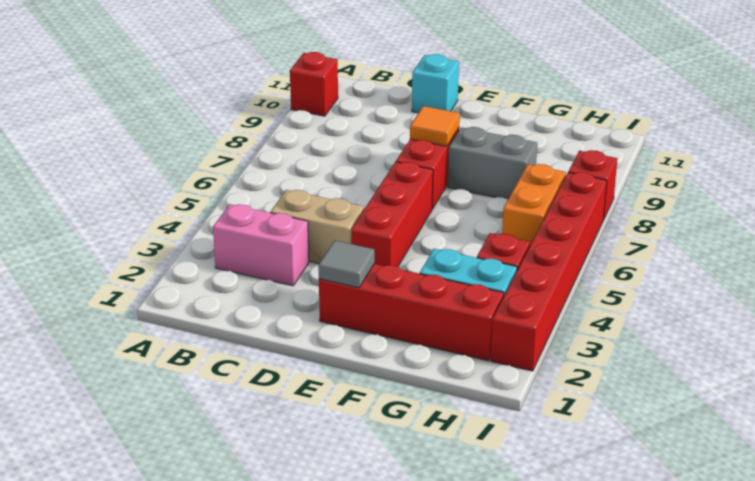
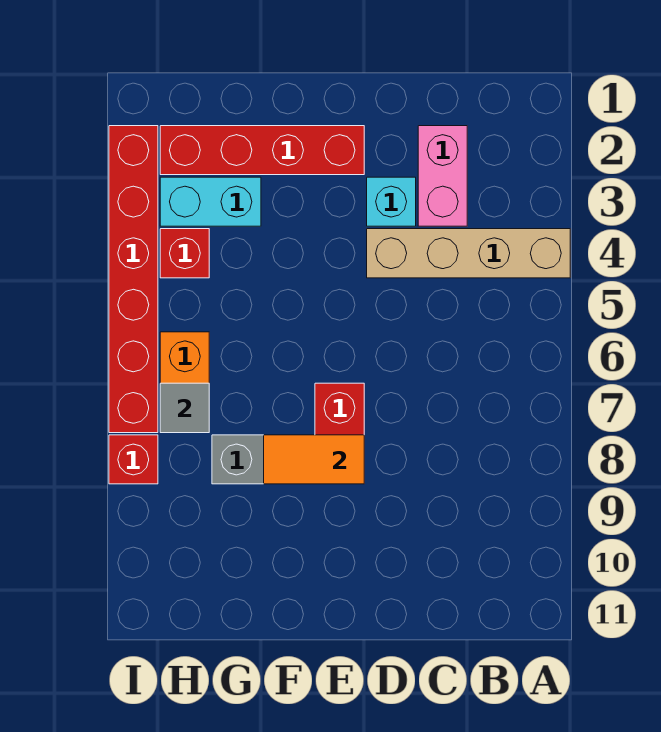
red brick A10 level 1 -> none
pink brick B3:C3 level 1 -> pink brick C2:C3 level 1
tan brick C4:D4 level 1 -> tan brick A4:D4 level 1
cyan brick D11 level 1 -> cyan brick D3 level 1
grey tile E2 level 2 -> grey tile H7 level 2
red brick E4:E6 level 1 -> none
orange tile E8 level 2 -> orange tile E8:F8 level 2

